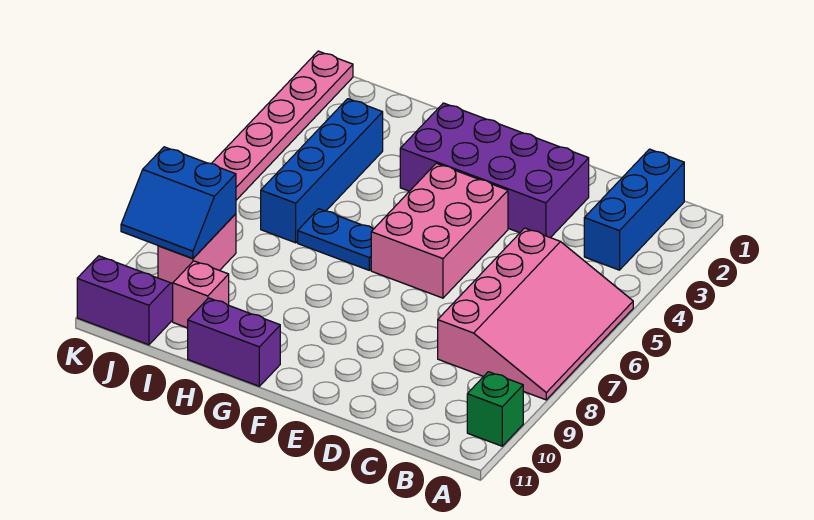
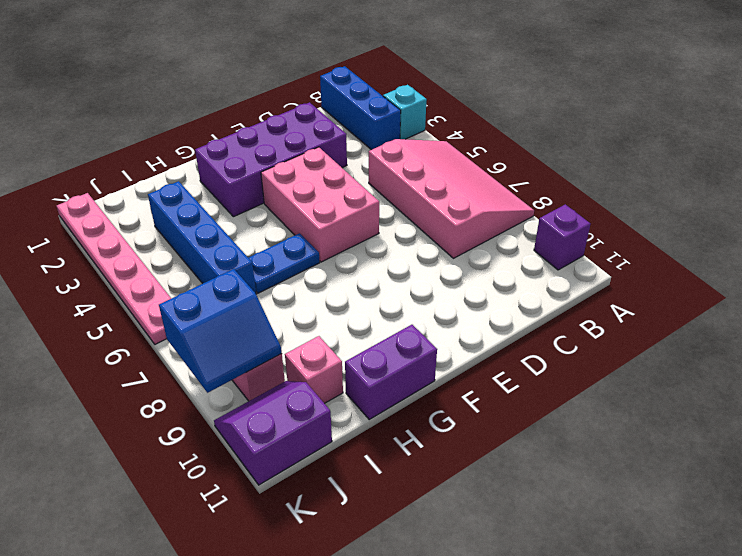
none -> cyan brick A3 level 1
green brick A10 level 1 -> purple brick A10 level 1

